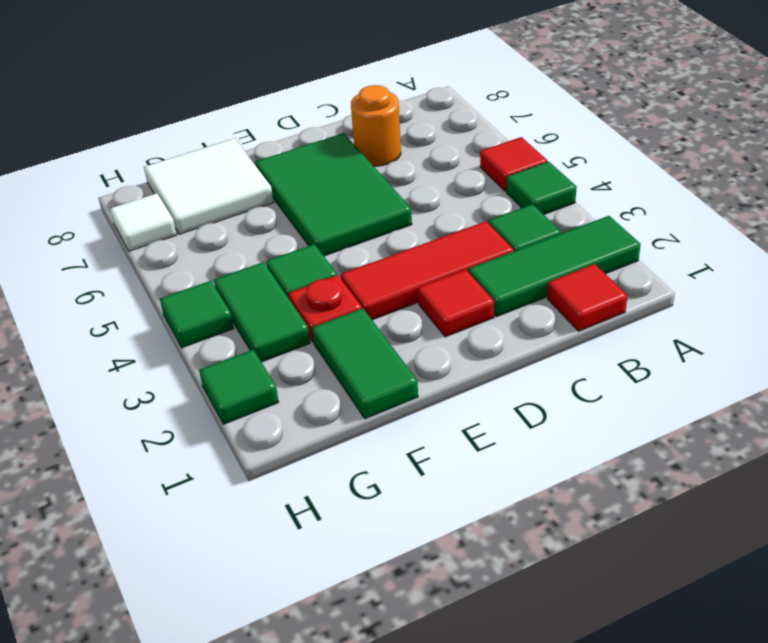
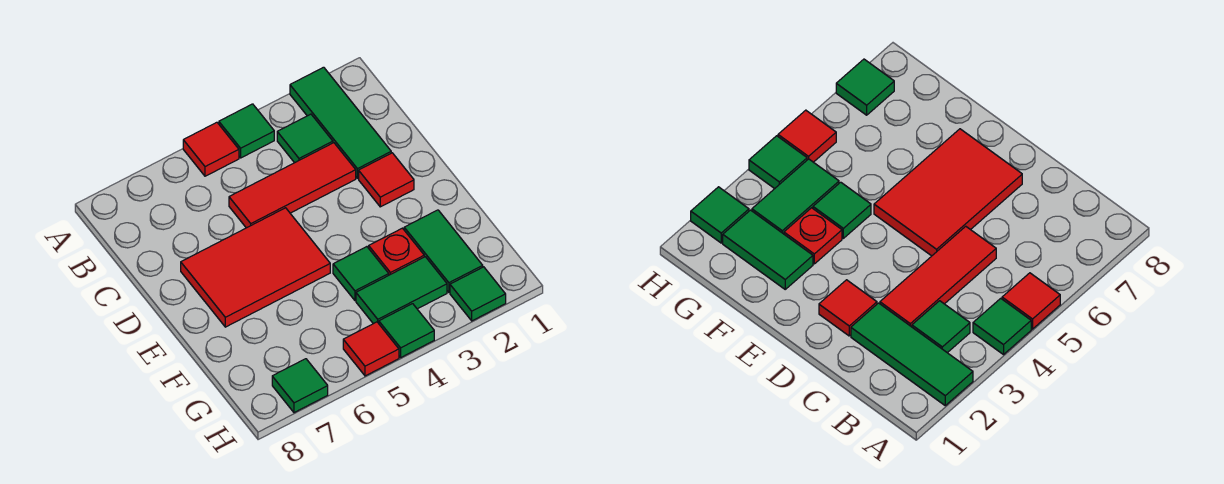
red tile B1 level 1 -> red tile H5 level 1
red tile C3:E3 level 1 -> red tile C3:C5 level 1
orange round brick C7 level 1 -> none
green tile D5:E7 level 1 -> red tile D5:E7 level 1
green tile F1:F2 level 1 -> green tile F2:G2 level 1
white tile F7:G8 level 1 -> none
white tile H7 level 1 -> green tile H7 level 1

